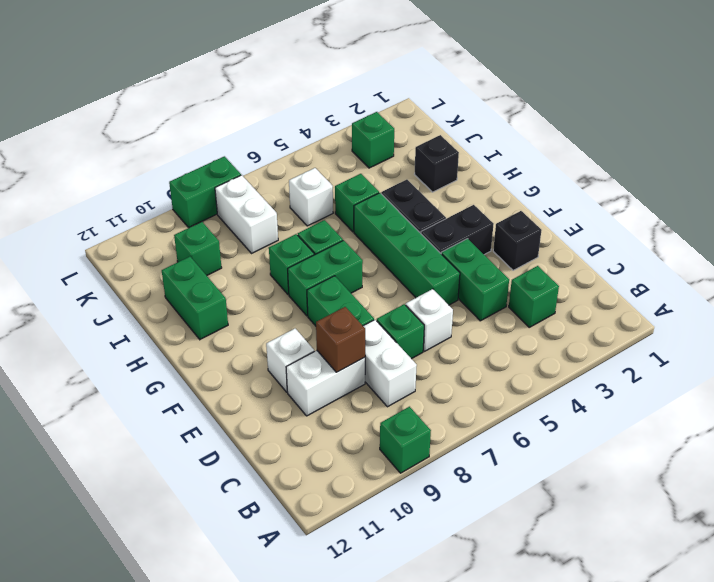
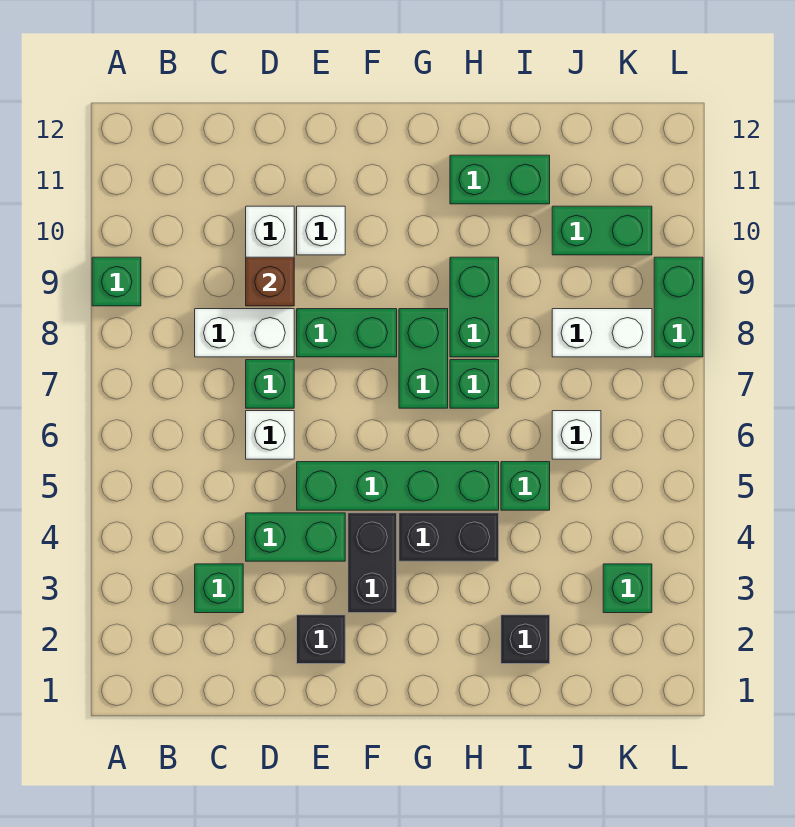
green brick H8 level 1 -> green brick H8:H9 level 1
green brick J10 level 1 -> green brick J10:K10 level 1

